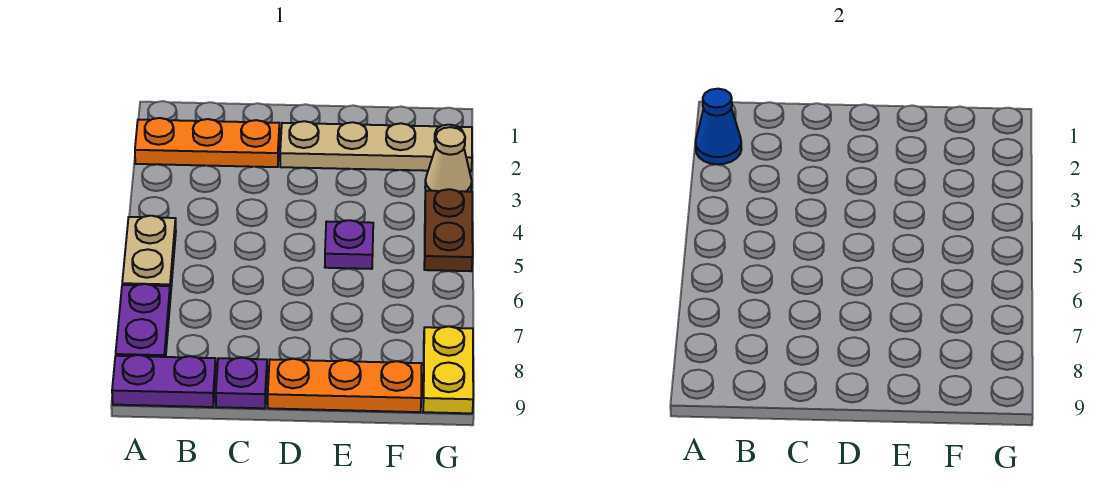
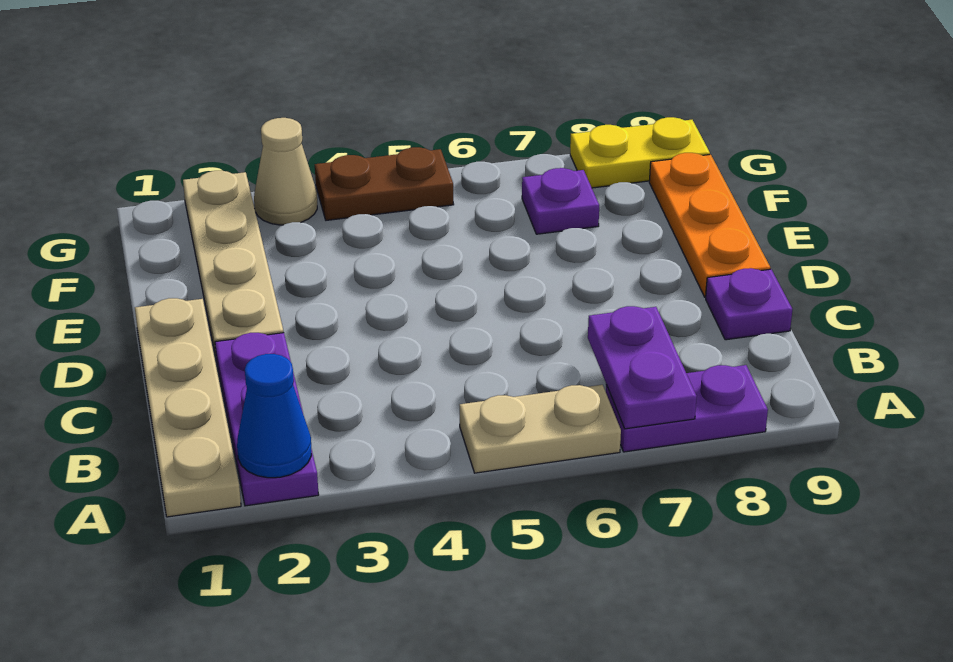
none -> tan plate A1:D1 level 1
orange plate A2:C2 level 1 -> purple plate A2:C2 level 1
purple plate A9:B9 level 1 -> purple plate A7:B7 level 2
purple plate E5 level 1 -> purple plate F7 level 1

